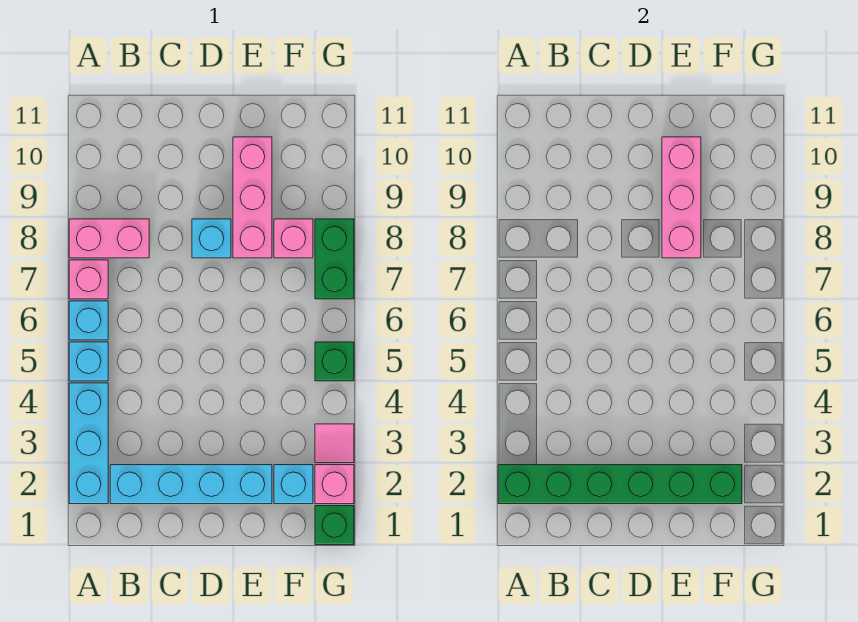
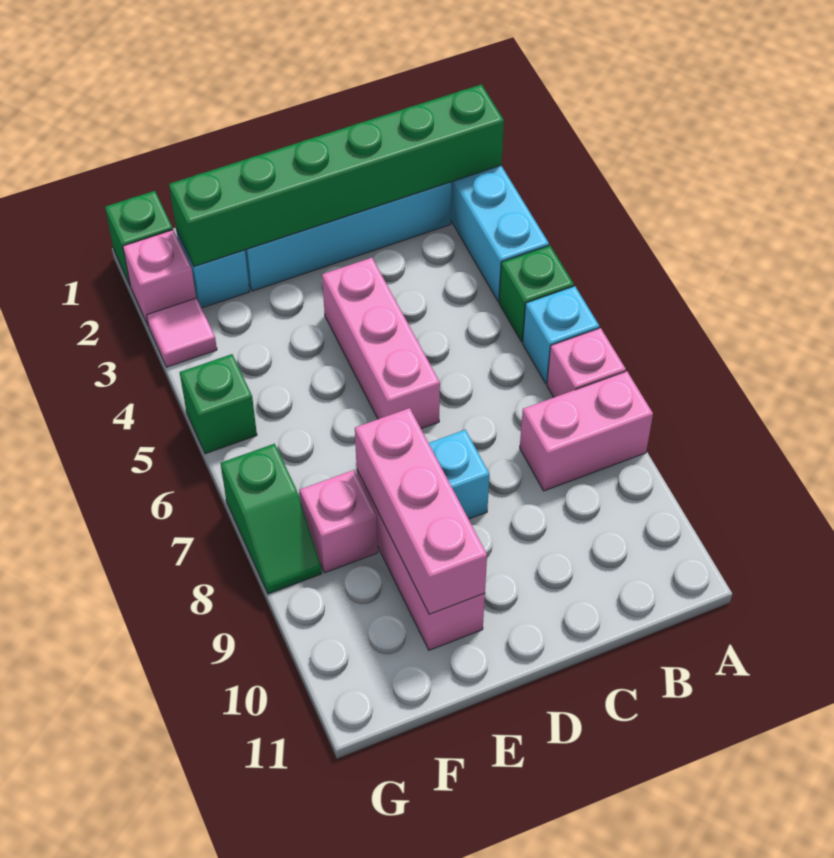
cyan brick A5 level 1 -> green brick A5 level 1
none -> pink brick D4:D6 level 1
green brick G7:G8 level 1 -> green slope G7:G8 level 1 top 7

